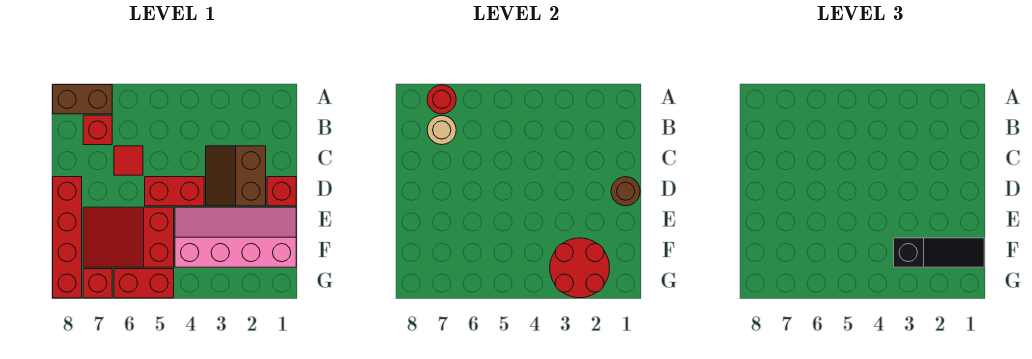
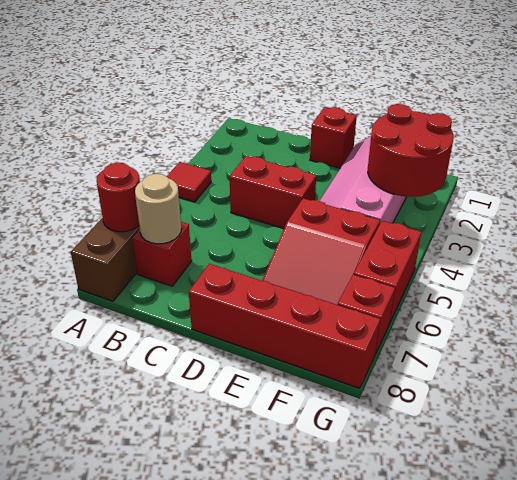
brown slope C2:D3 level 1 top 2 -> none
red tile C6 level 1 -> red tile A4 level 1
brown round brick D1 level 2 -> none
red brick D4:D5 level 1 -> red brick C4:D4 level 1
black slope F1:F3 level 3 top 3 -> none

